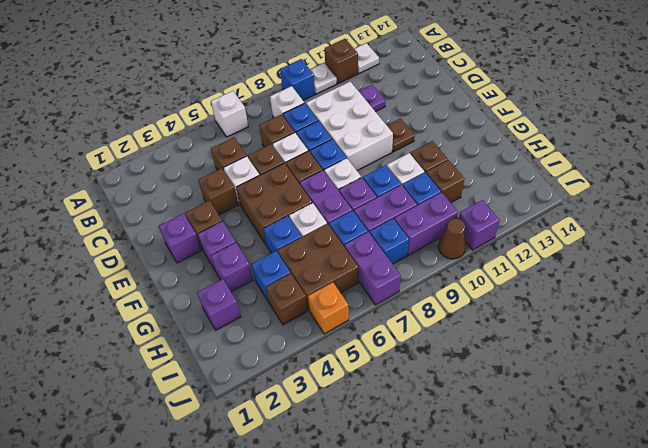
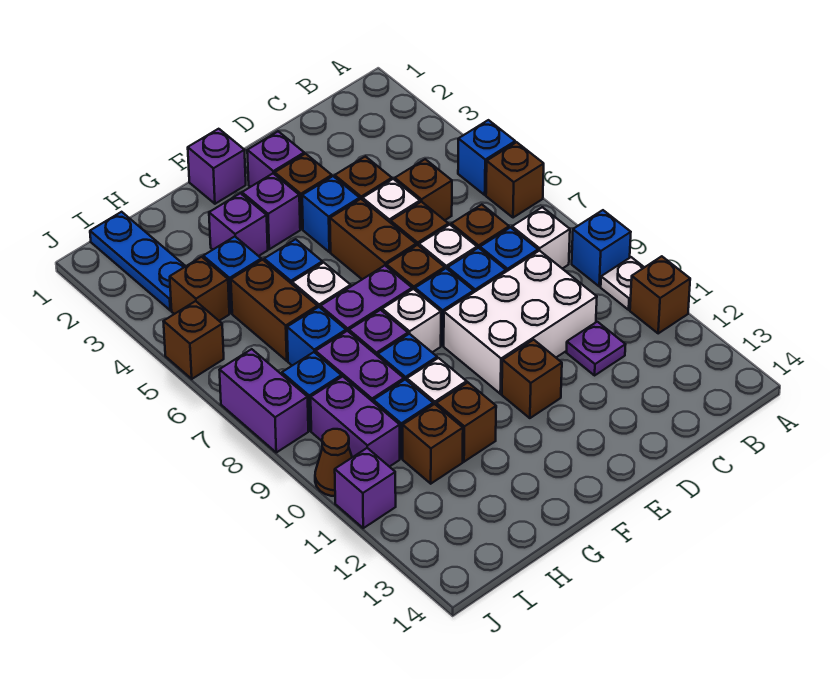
none -> blue brick A5 level 1
white brick A6 level 1 -> brown brick A6 level 1
white plate A12 level 1 -> none
none -> blue brick E4 level 1
brown brick E5:F6 level 1 -> brown brick E5:E6 level 1
brown plate E11 level 1 -> brown brick E11 level 1
purple brick H2 level 1 -> purple brick F1 level 1
brown brick H5:I6 level 1 -> brown brick H5:H6 level 1
none -> blue plate I1:I3 level 1
purple brick I7:J7 level 1 -> purple brick J7:J8 level 1
orange brick J5 level 1 -> brown brick J5 level 1

